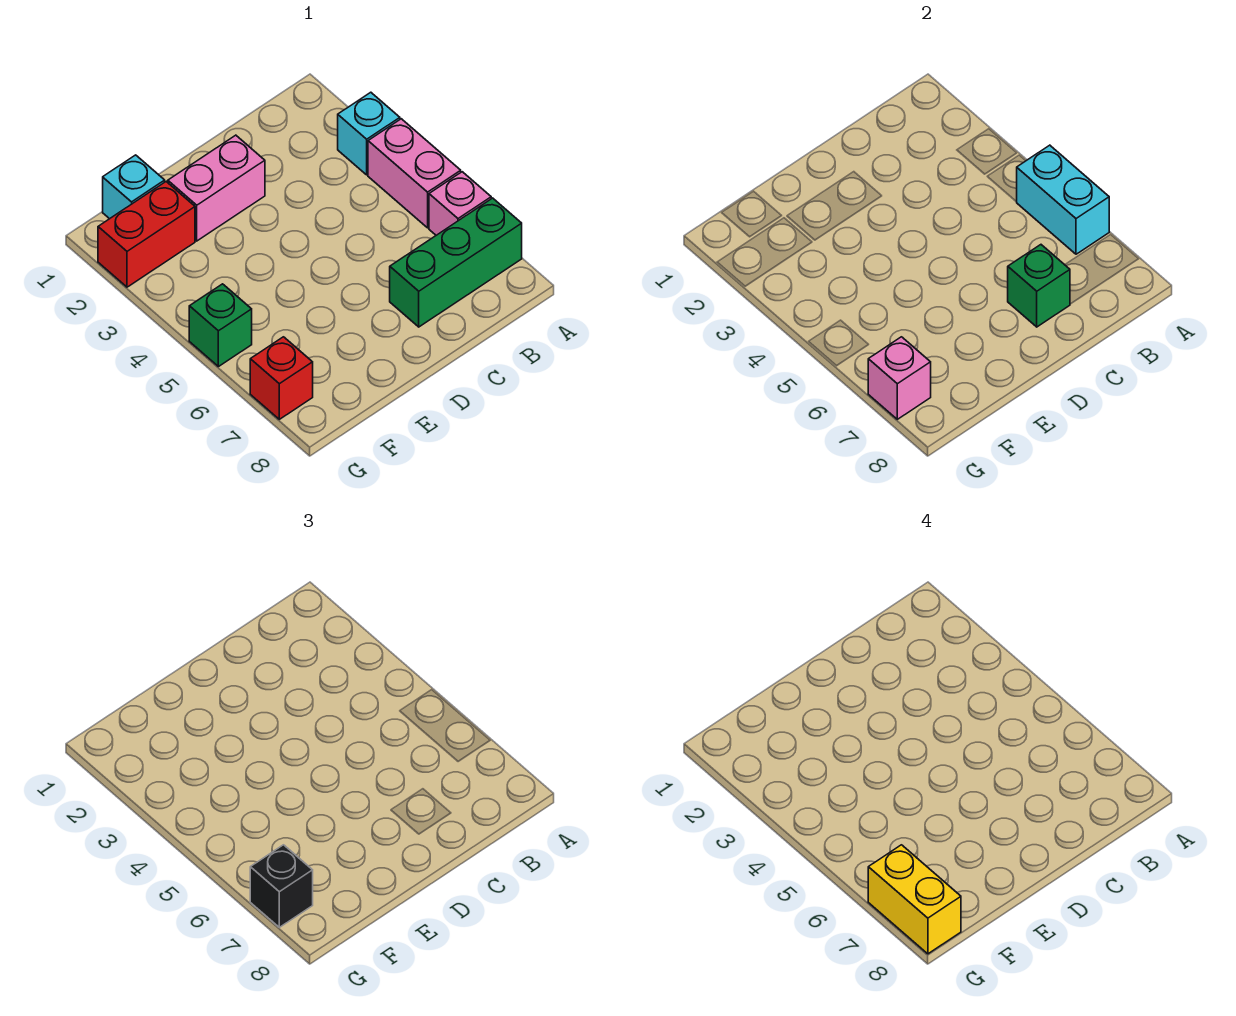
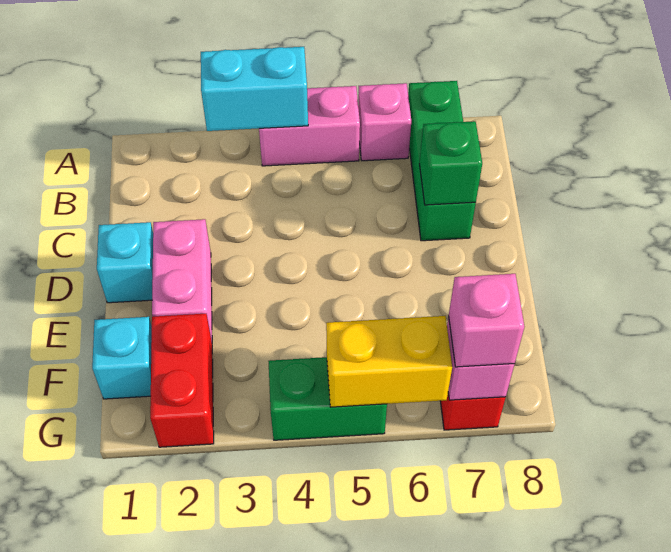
cyan brick A3 level 1 -> cyan brick D1 level 1
cyan brick A5:A6 level 2 -> cyan brick A3:A4 level 2
green brick G5 level 1 -> green brick G4:G5 level 1
black brick G7 level 3 -> pink brick G7 level 3
yellow brick G7:G8 level 4 -> yellow brick G5:G6 level 2

